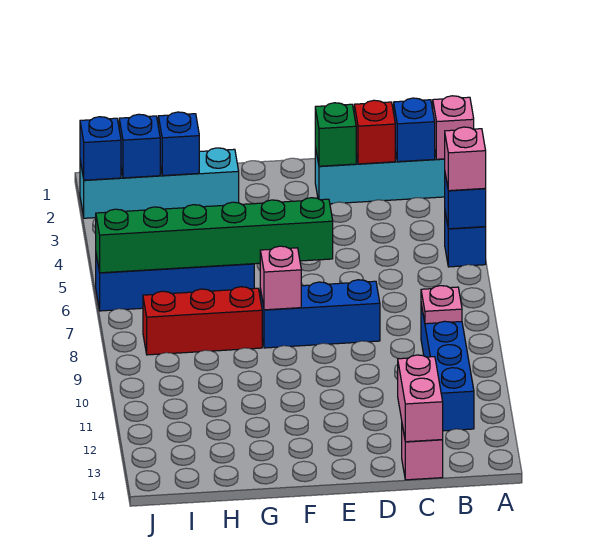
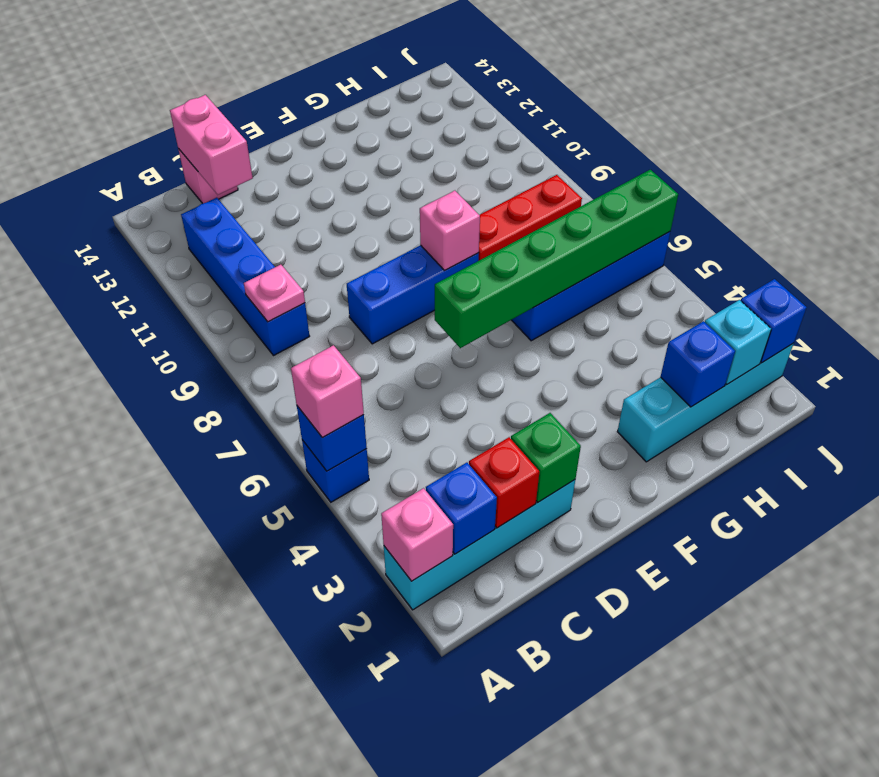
blue brick I2 level 2 -> cyan brick I2 level 2

